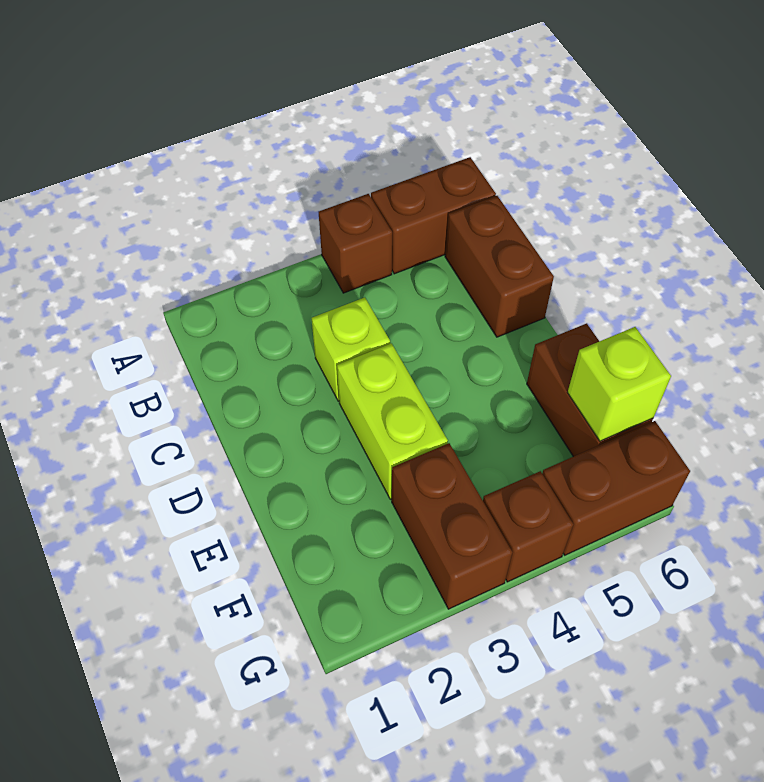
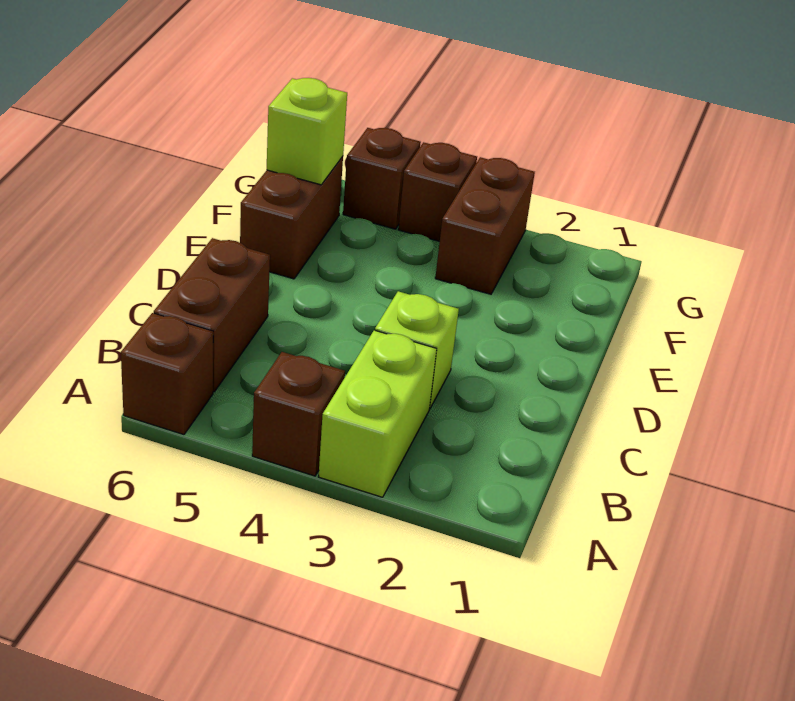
brown brick A5:A6 level 1 -> brown brick A6 level 1
lime brick D3:E3 level 1 -> lime brick A3:B3 level 1
brown brick G5:G6 level 1 -> brown brick G5 level 1

